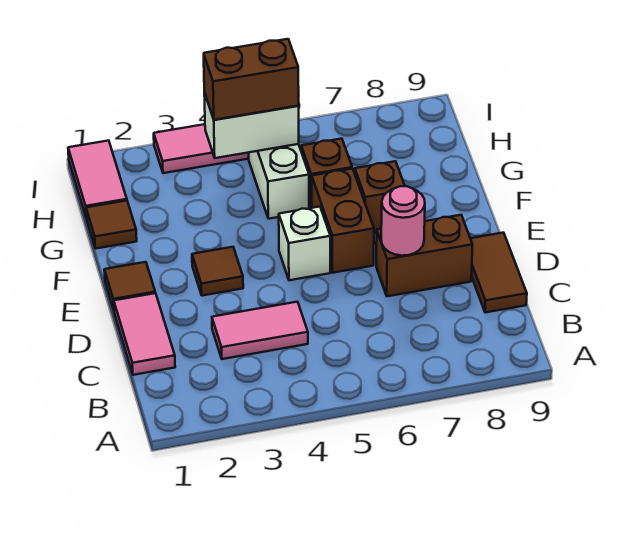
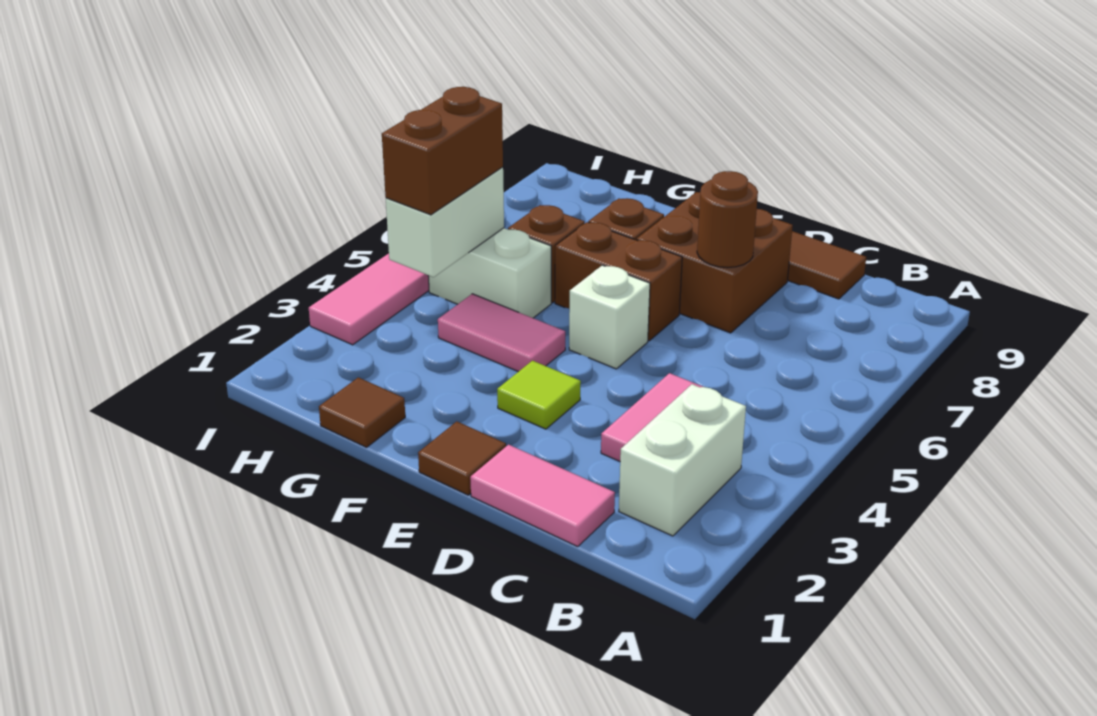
none -> white brick B2:B3 level 1
brown brick D7:D8 level 1 -> brown brick D7:E8 level 1
pink round brick D7 level 2 -> brown round brick D7 level 2
brown tile E3 level 1 -> lime tile E3 level 1
pink tile H1:I1 level 1 -> pink tile F4:G4 level 1

